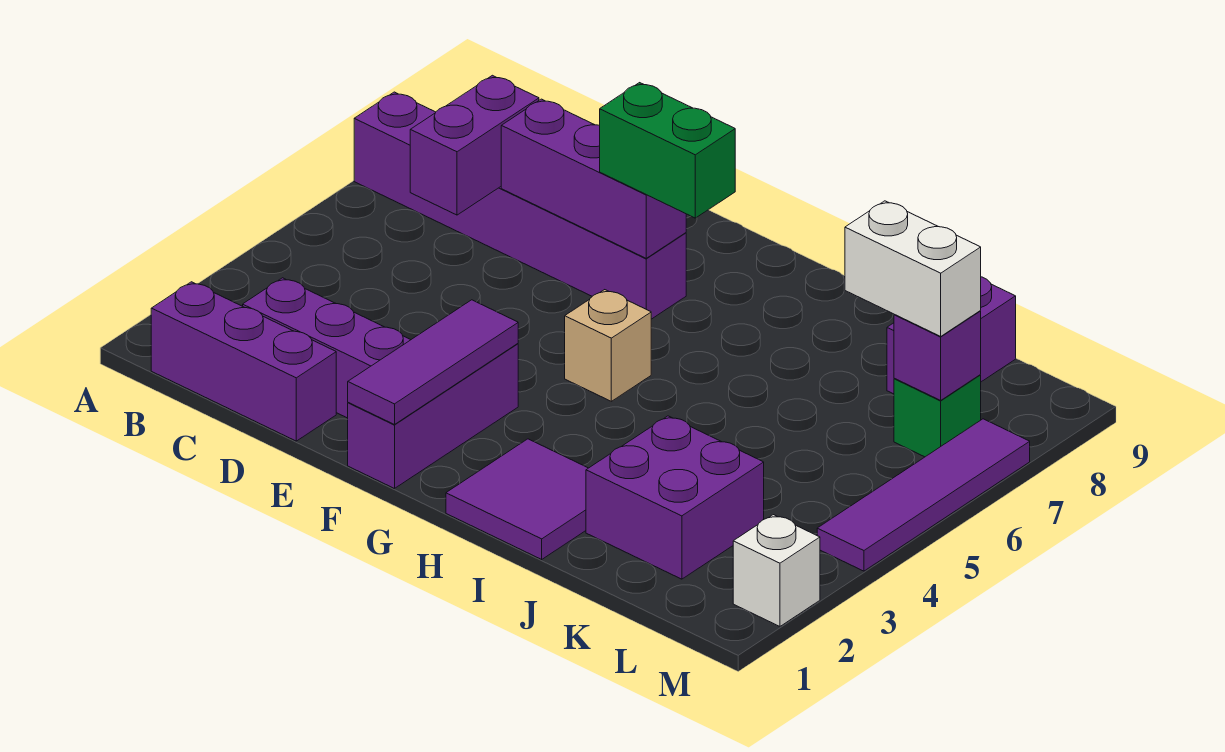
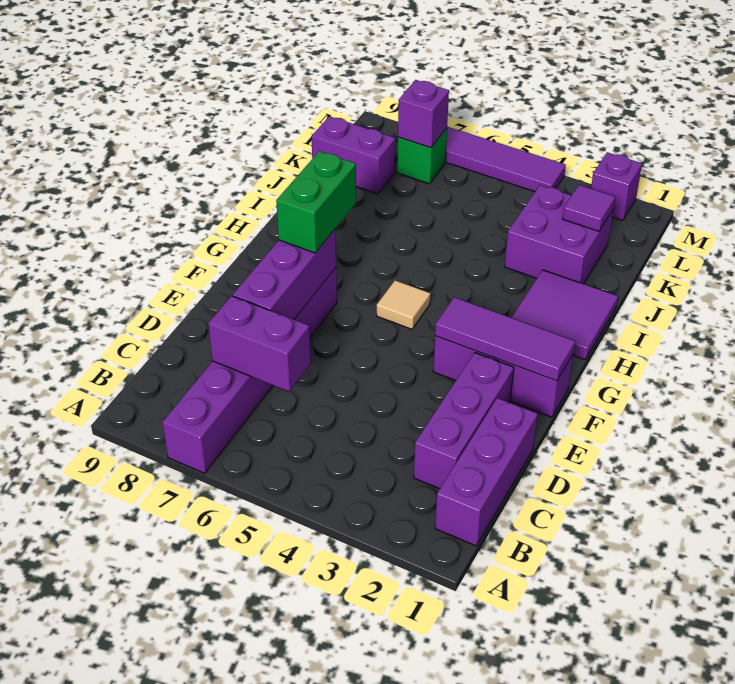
tan brick G5 level 1 -> tan tile G5 level 1
none -> purple tile K2 level 2
white brick K7:L7 level 3 -> none
white brick M2 level 1 -> purple brick M2 level 1

